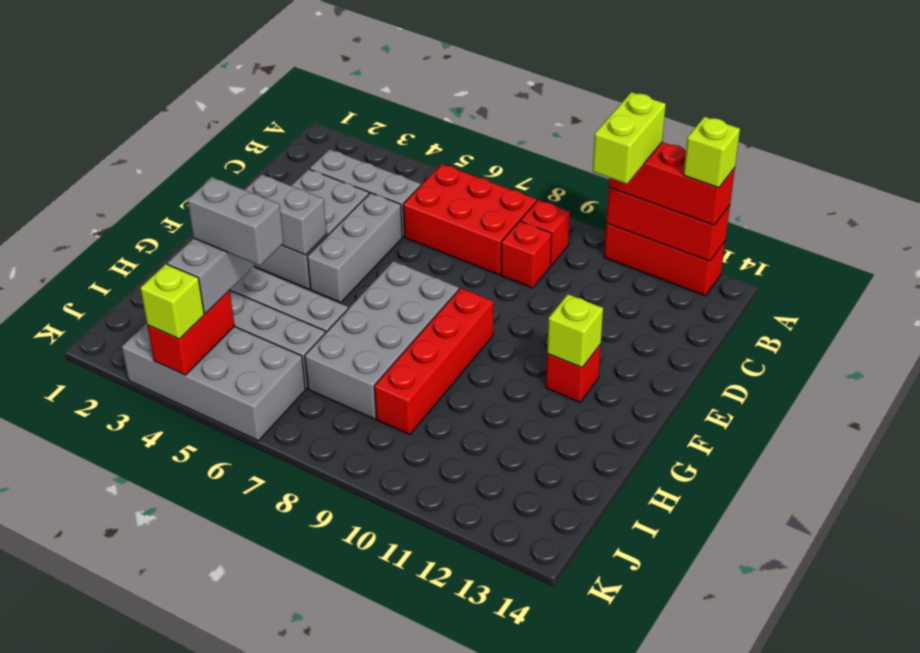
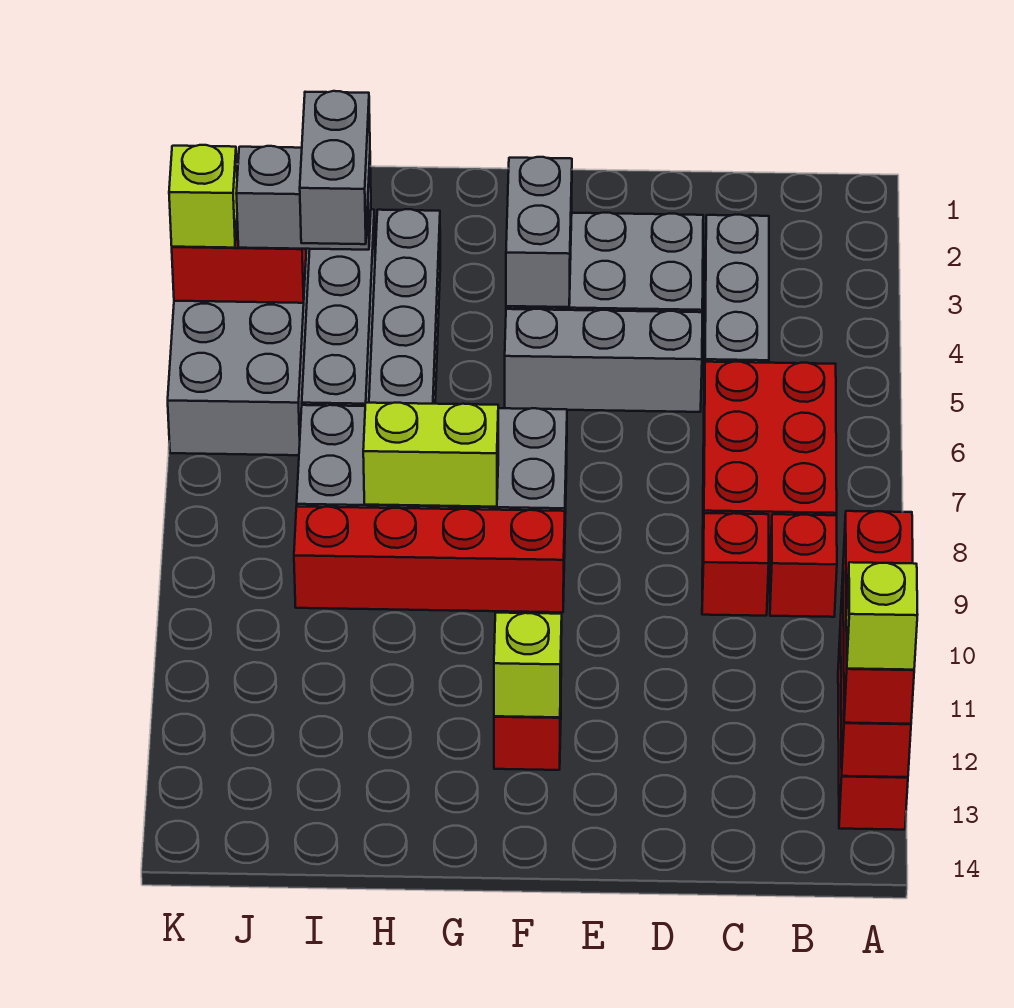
lime brick A11:B11 level 4 -> lime brick G8:H8 level 2

